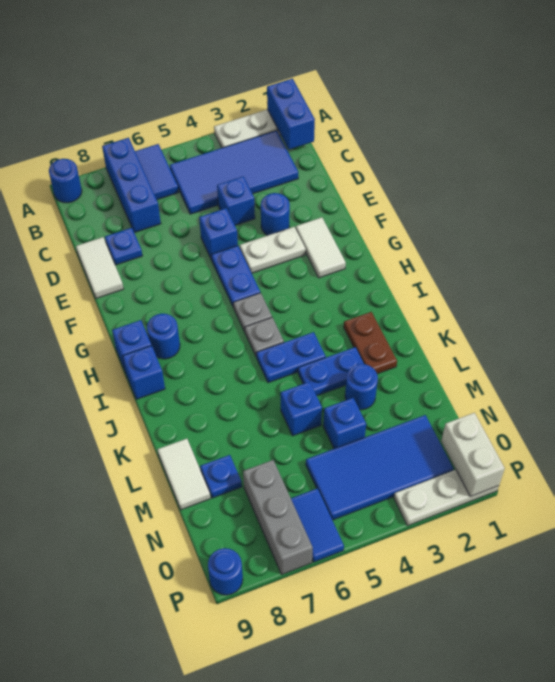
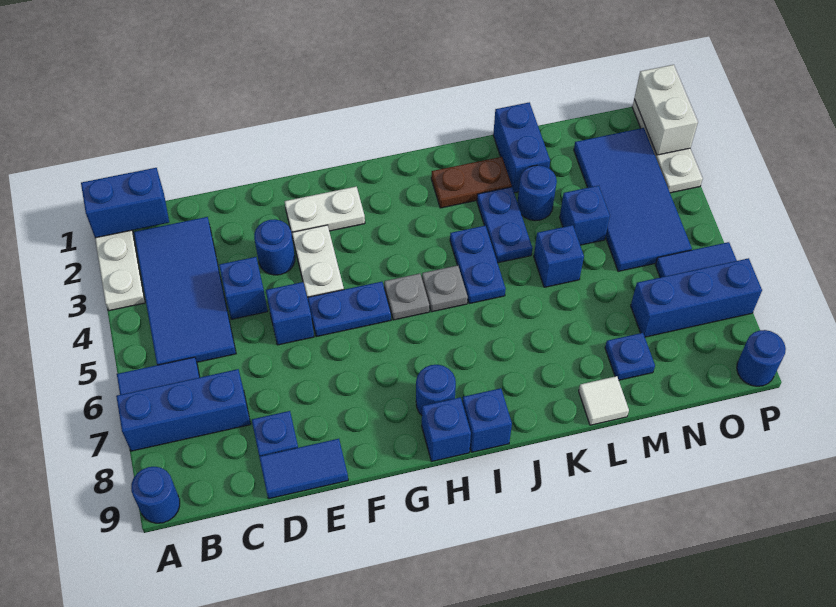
white tile D9:E9 level 1 -> blue tile D9:E9 level 1
white tile F2:G2 level 1 -> white plate F2:G2 level 1
none -> blue brick L1:L2 level 1
white tile L9:M9 level 1 -> white tile L9 level 1
grey brick N7:P7 level 1 -> blue brick N7:P7 level 1
white brick O1:P1 level 2 -> white brick P1:P2 level 2

